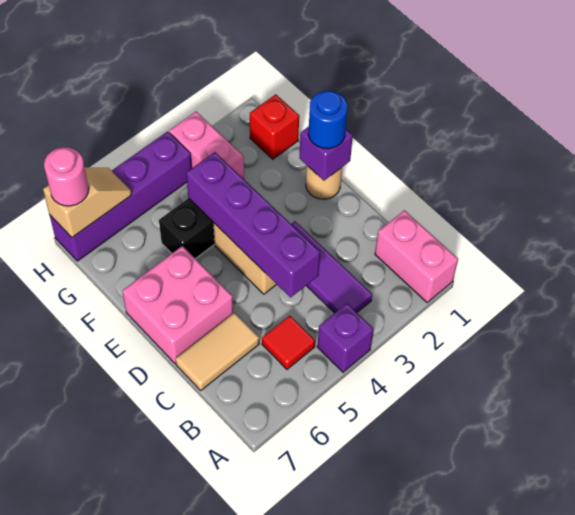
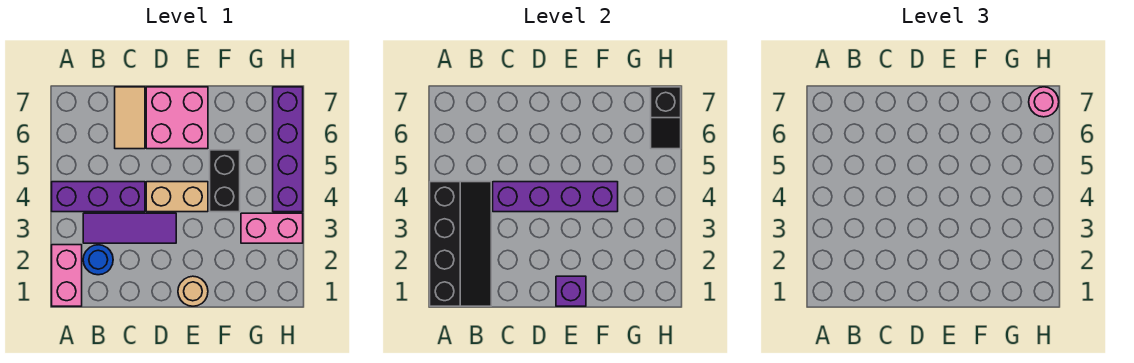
pink brick A1:B1 level 1 -> pink brick A1:A2 level 1
none -> black slope A1:B4 level 2 top A
purple brick A4 level 1 -> purple brick A4:C4 level 1
red tile B5 level 1 -> none
blue round brick E1 level 3 -> blue round brick B2 level 1
red brick G1 level 1 -> none
tan slope H6:H7 level 2 top 7 -> black slope H6:H7 level 2 top 7

